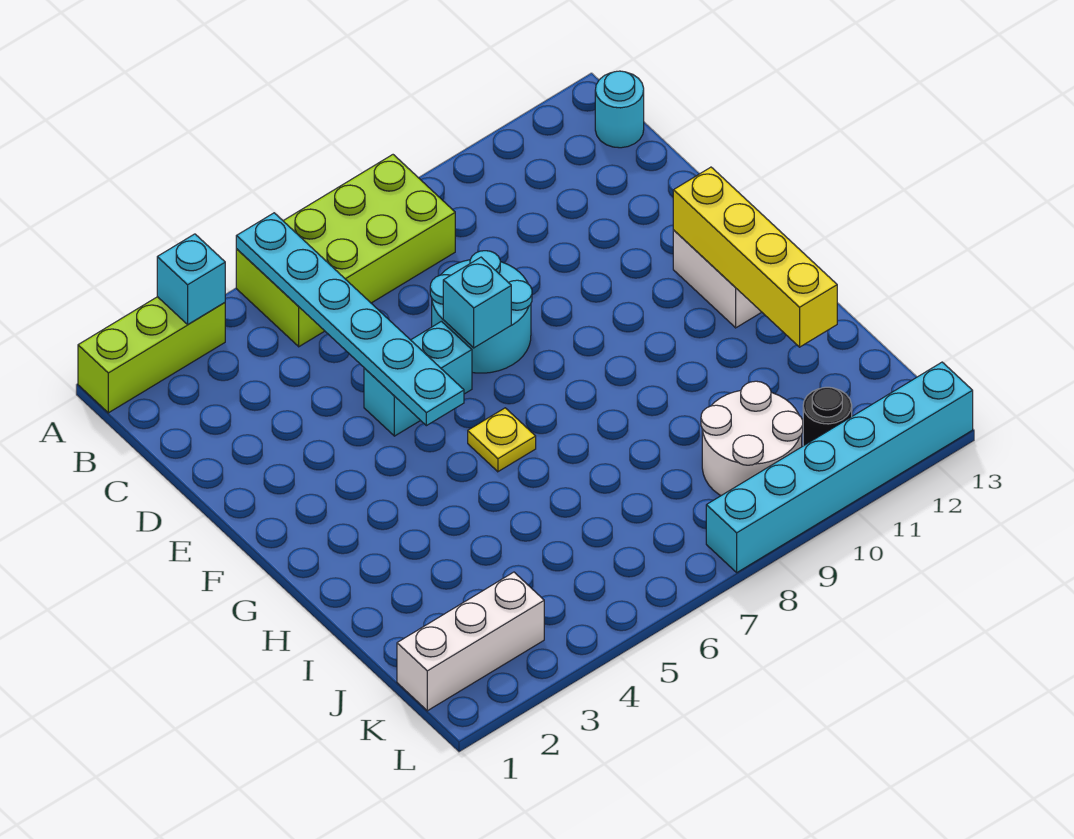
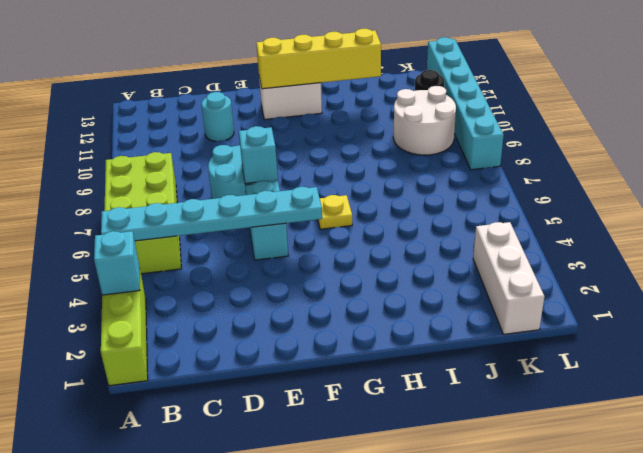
cyan round brick B13 level 1 -> cyan round brick D11 level 1

